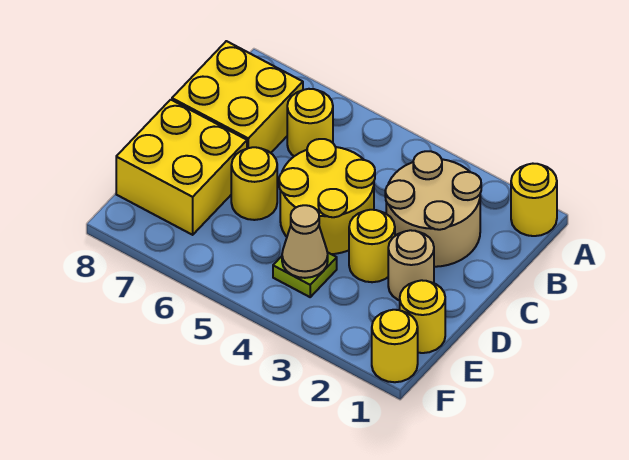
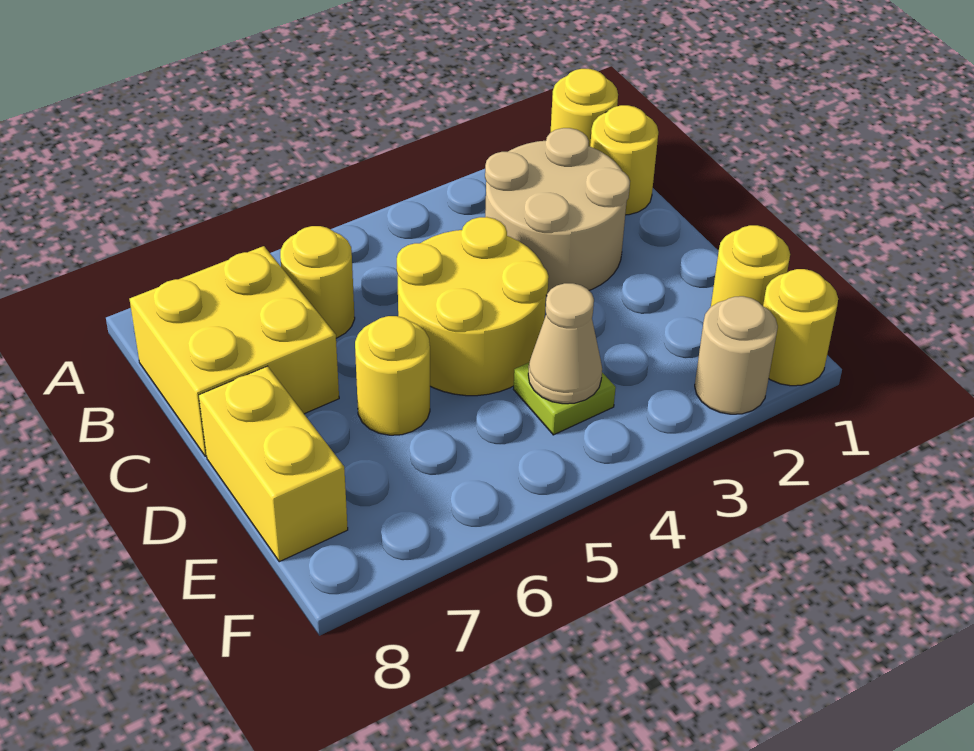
tan round brick D2 level 1 -> tan round brick F2 level 1
yellow round brick D3 level 1 -> yellow round brick B1 level 1
yellow brick D7:E8 level 1 -> yellow brick D8:E8 level 1

